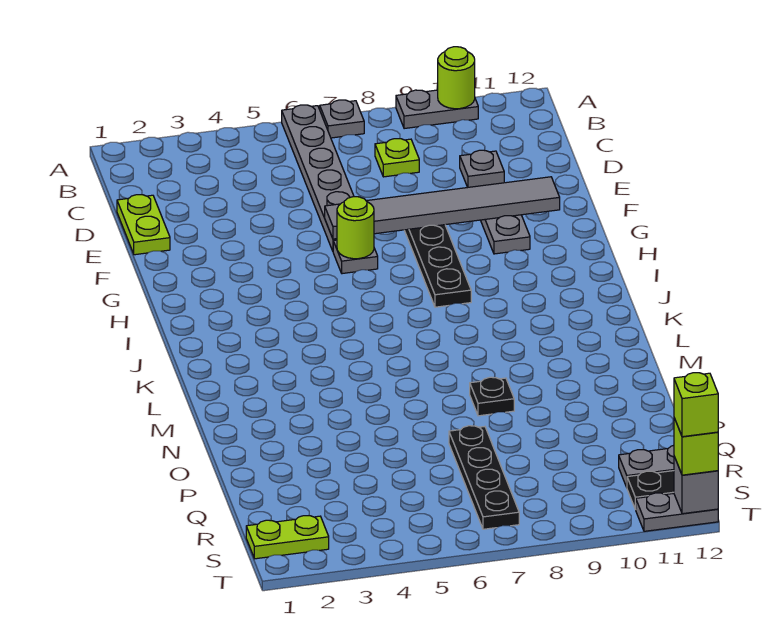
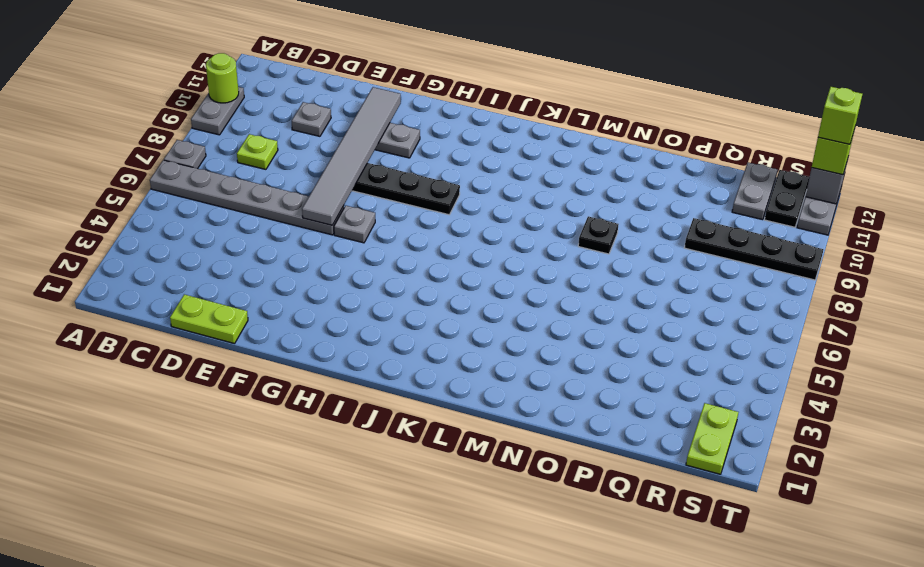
lime round brick G6 level 2 -> none
black plate P7:S7 level 1 -> black plate Q9:T9 level 1

